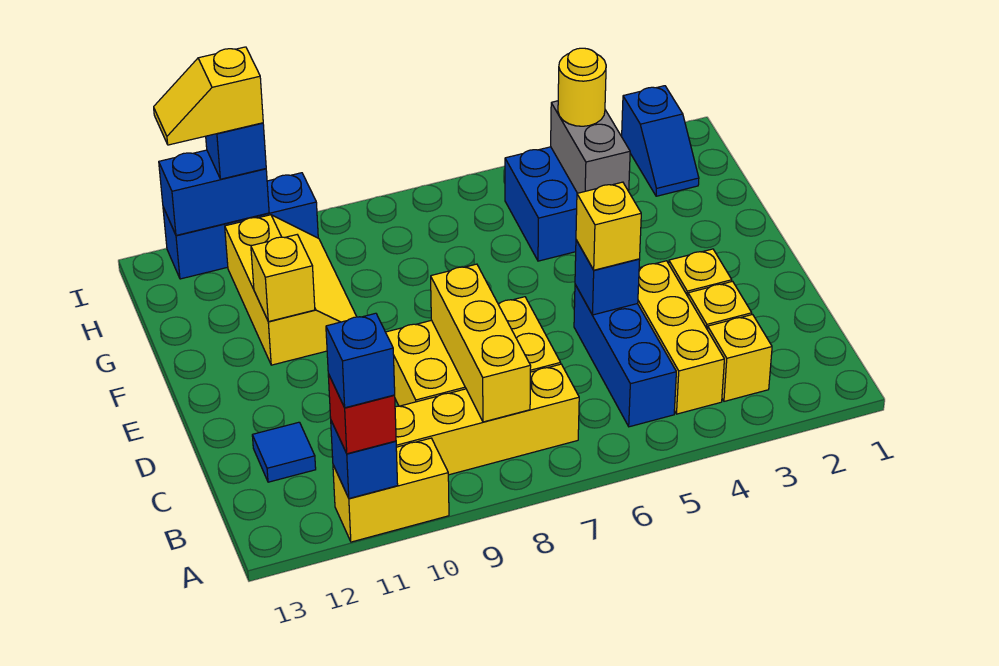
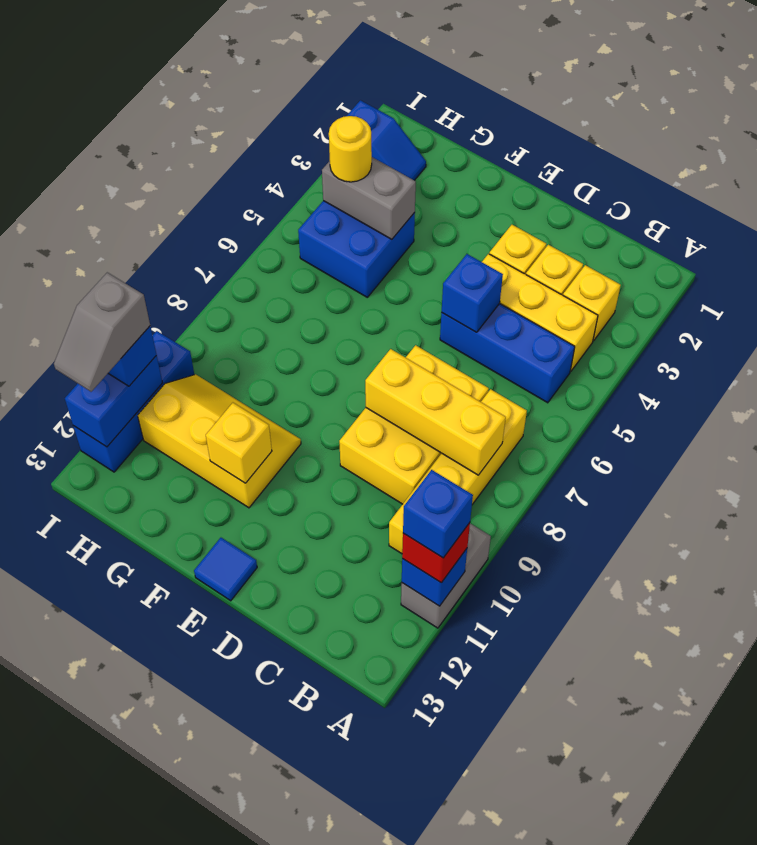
yellow brick A10:A11 level 1 -> grey brick A10:A11 level 1
blue tile C12 level 1 -> blue tile E13 level 1
yellow brick D5 level 3 -> none
yellow slope I11:I12 level 4 top 11 -> grey slope I11:I12 level 4 top 11

